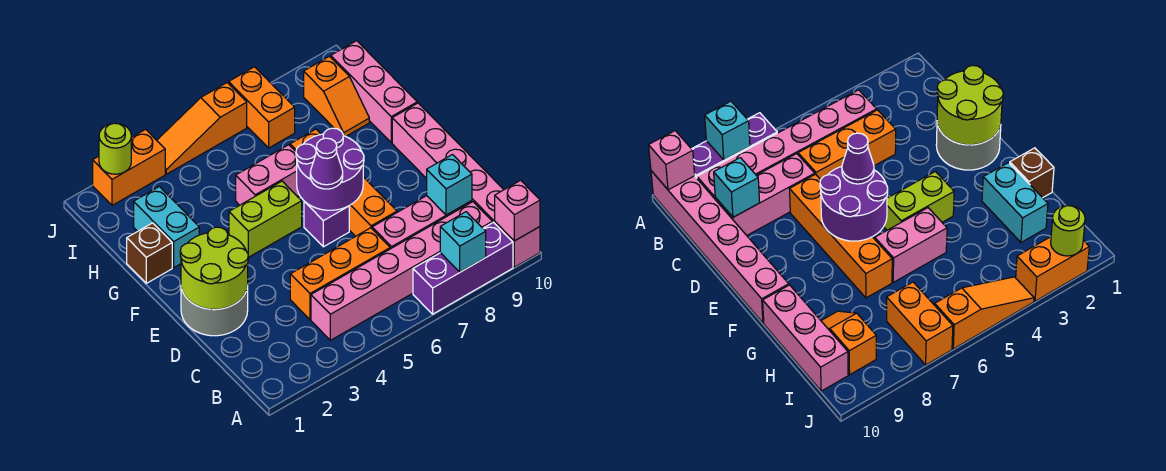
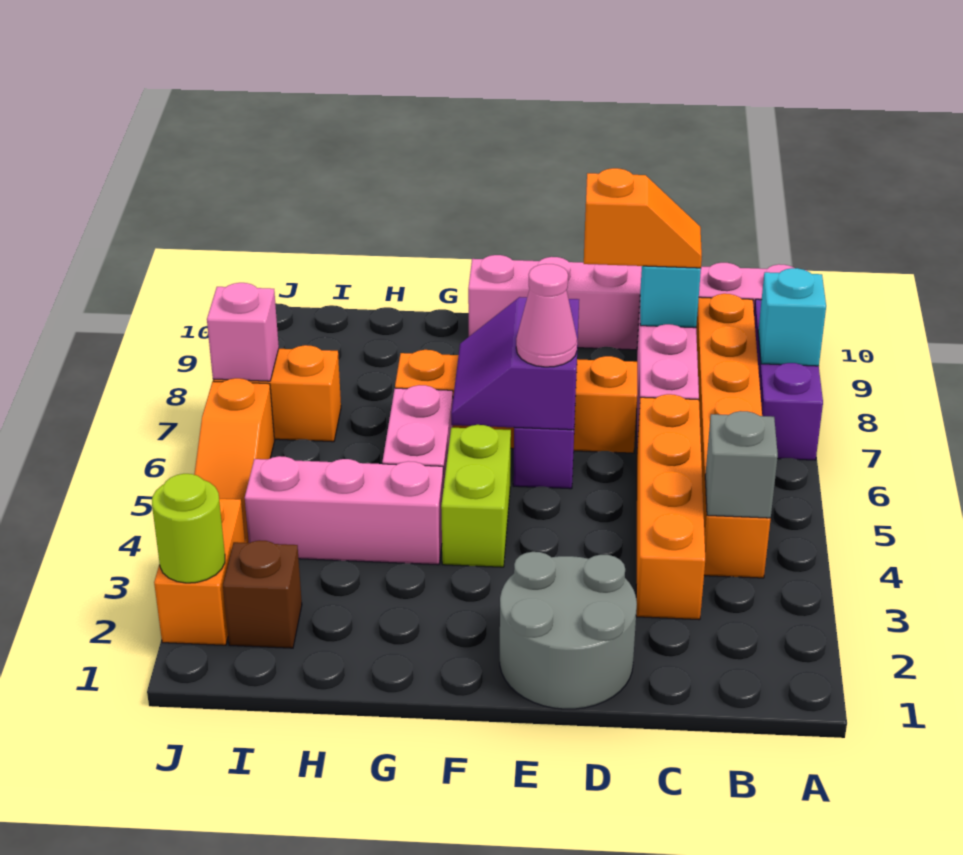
pink brick A10 level 2 -> pink brick J7 level 2
pink brick B4:B9 level 1 -> orange brick B4:B9 level 1
none -> grey brick B4 level 2
orange brick C4:C6 level 1 -> orange brick C3:C6 level 1
lime round brick D1:E2 level 2 -> none
purple round brick E6:F7 level 2 -> purple slope E6:F7 level 2 top E
purple cone E6 level 3 -> pink cone E6 level 3
brown brick G1 level 1 -> brown brick I2 level 1
cyan brick G2:H2 level 1 -> none
pink brick G10:I10 level 1 -> pink brick G4:I4 level 1
orange slope H9:I9 level 1 top I -> orange slope C9:D9 level 3 top D

